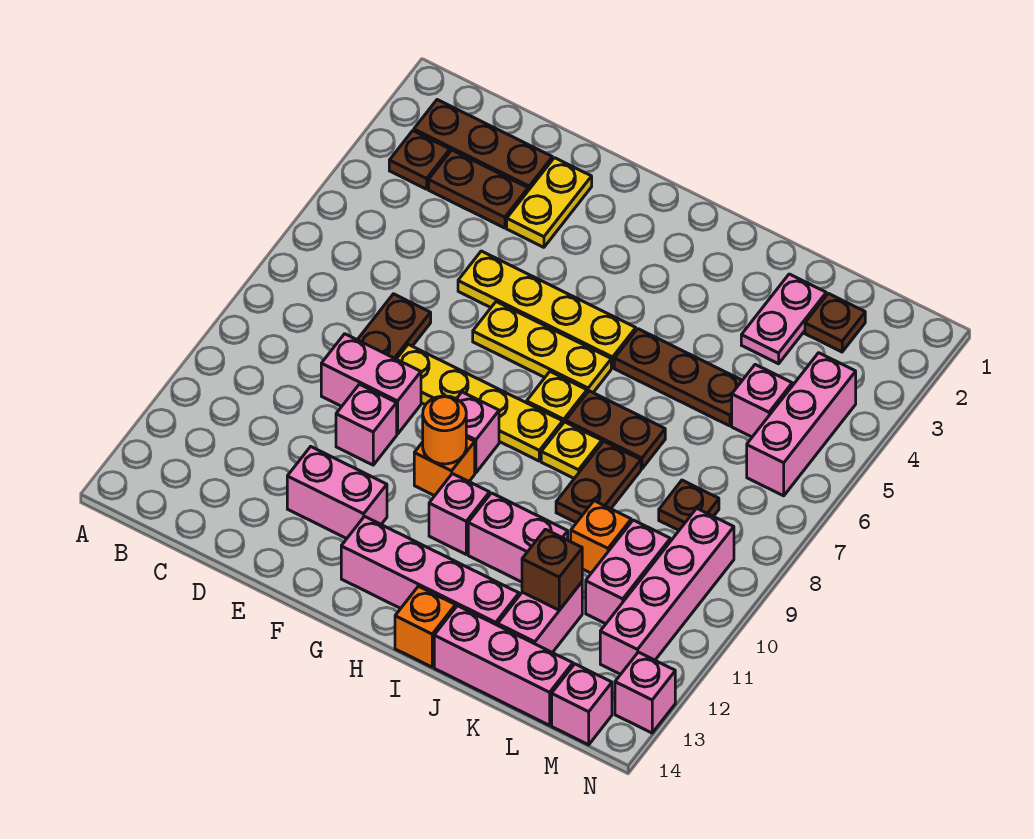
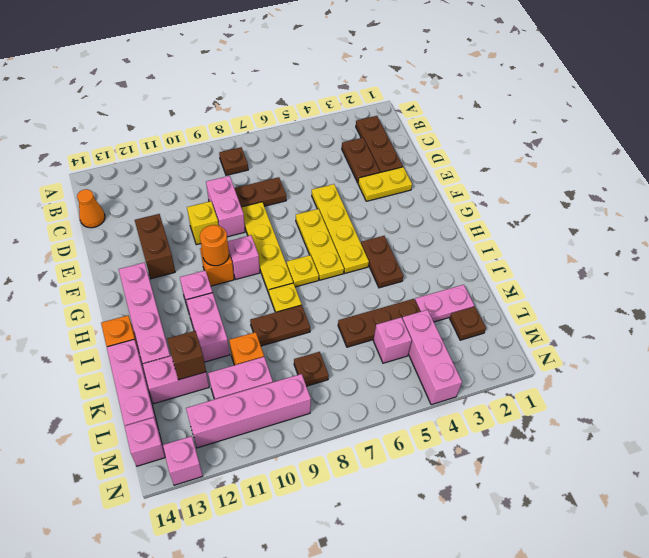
brown plate B3 level 1 -> brown plate B8 level 1
none -> orange cone C14 level 1
pink brick E10 level 1 -> yellow brick E10 level 1
pink brick E12:F12 level 1 -> brown brick E12:F12 level 1
brown plate I5:K5 level 1 -> brown plate K4:K6 level 1
brown plate I7:J7 level 1 -> brown plate H4:I4 level 1
pink brick M4:M6 level 1 -> pink brick L4:N4 level 1

